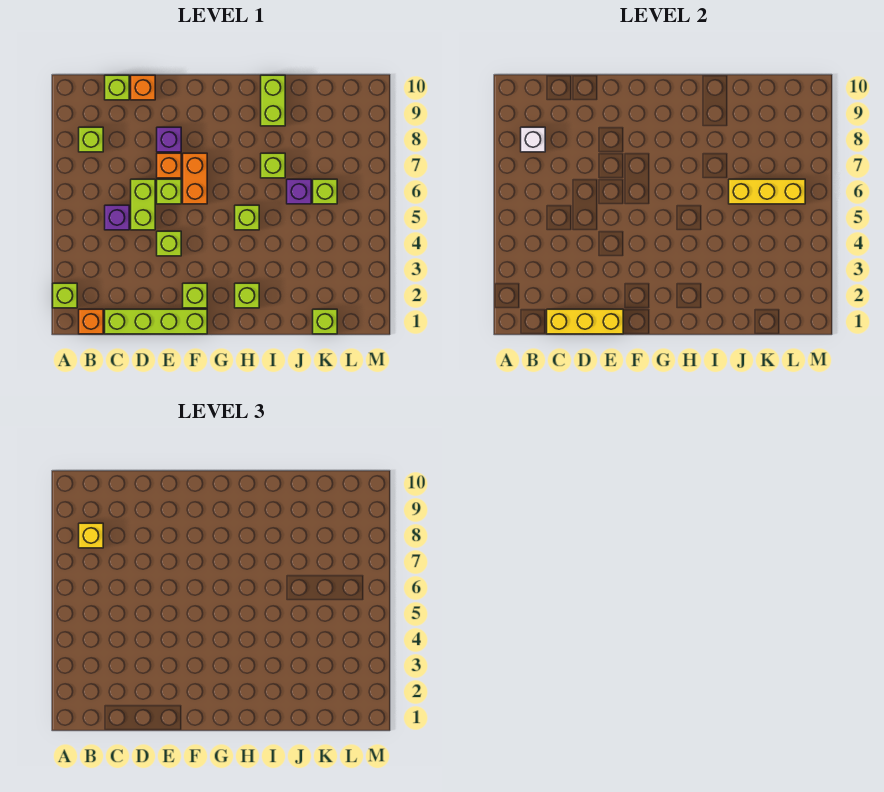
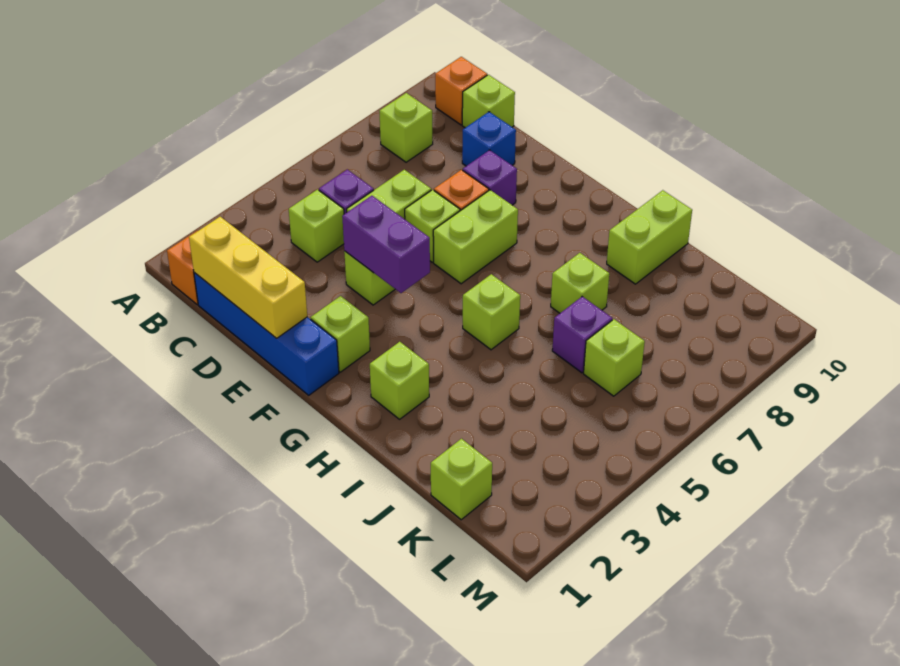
lime brick A2 level 1 -> lime brick C4 level 1
white brick B8 level 2 -> none
yellow brick B8 level 3 -> none
lime brick C1:F1 level 1 -> blue brick C1:F1 level 1
none -> blue brick D9 level 1
orange brick D10 level 1 -> orange brick B10 level 1
none -> purple brick E4:F4 level 2
orange brick F6:F7 level 1 -> lime brick F6:F7 level 1
yellow brick J6:L6 level 2 -> none

